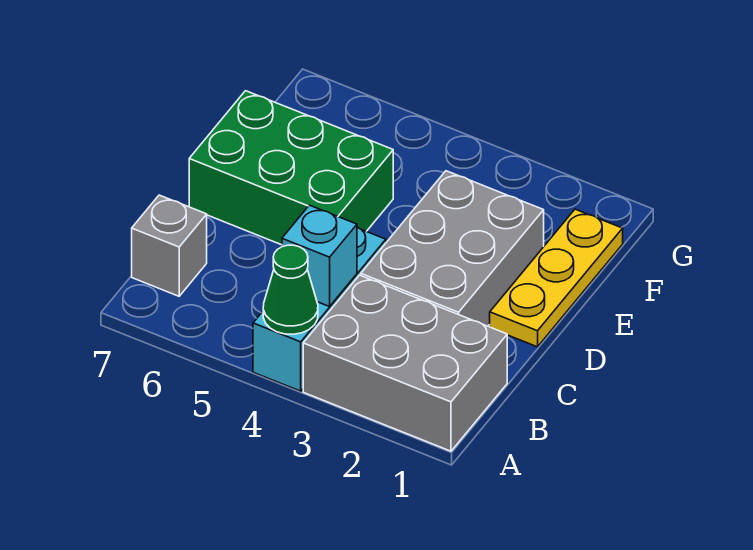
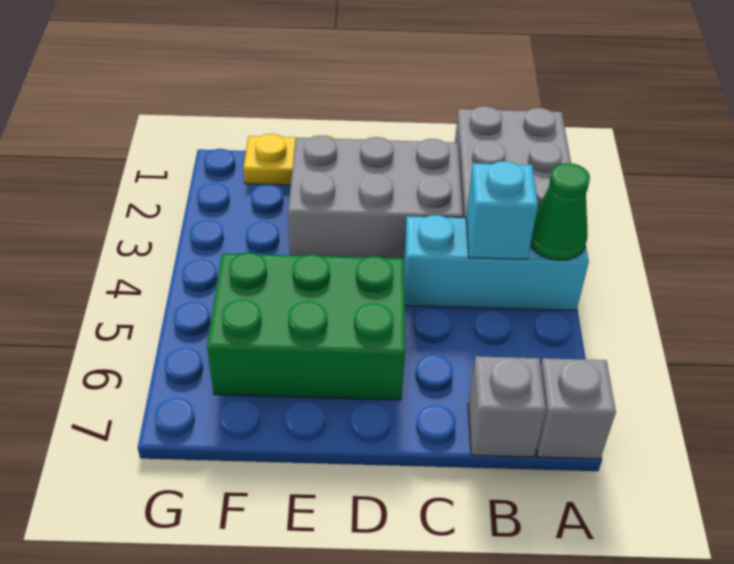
none -> grey brick A7 level 1
green brick D5:E7 level 1 -> green brick D5:F6 level 1

